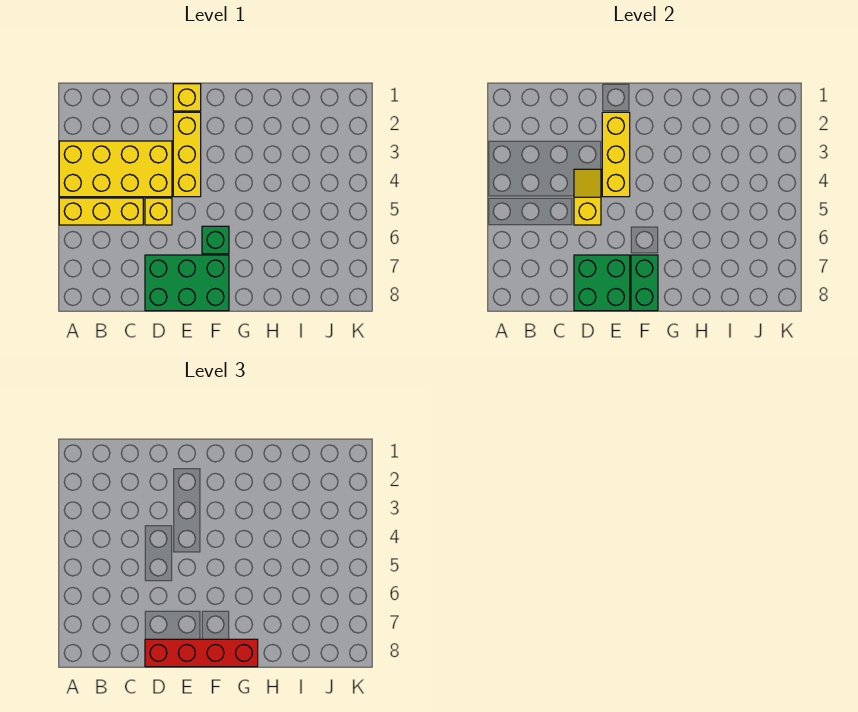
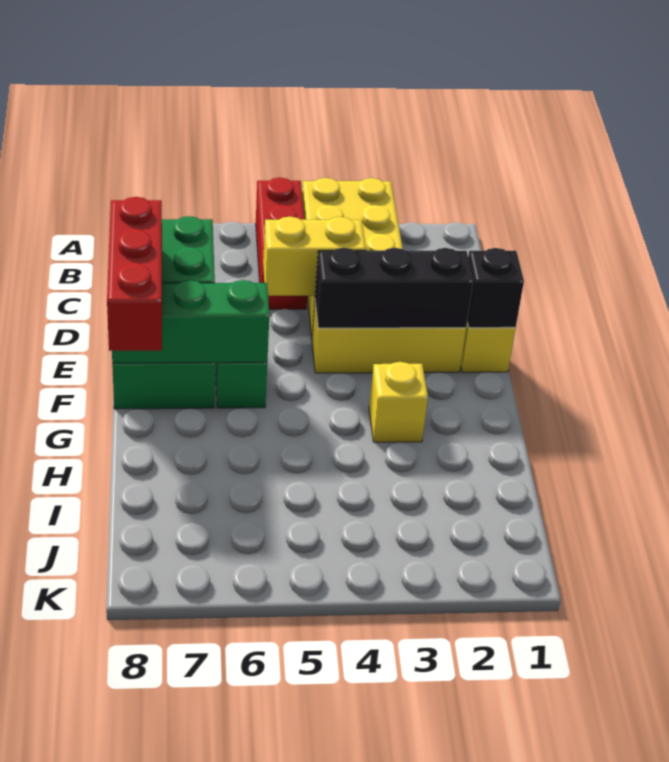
yellow brick A5:C5 level 1 -> red brick A5:C5 level 1
yellow slope D4:D5 level 2 top 5 -> yellow brick D4:D5 level 2
yellow brick D5 level 1 -> yellow brick G3 level 1
red brick D8:G8 level 3 -> red brick E8:G8 level 3
none -> black brick E1 level 2
yellow brick E2:E4 level 2 -> black brick E2:E4 level 2
green brick F7:F8 level 2 -> green brick F6:F8 level 2

